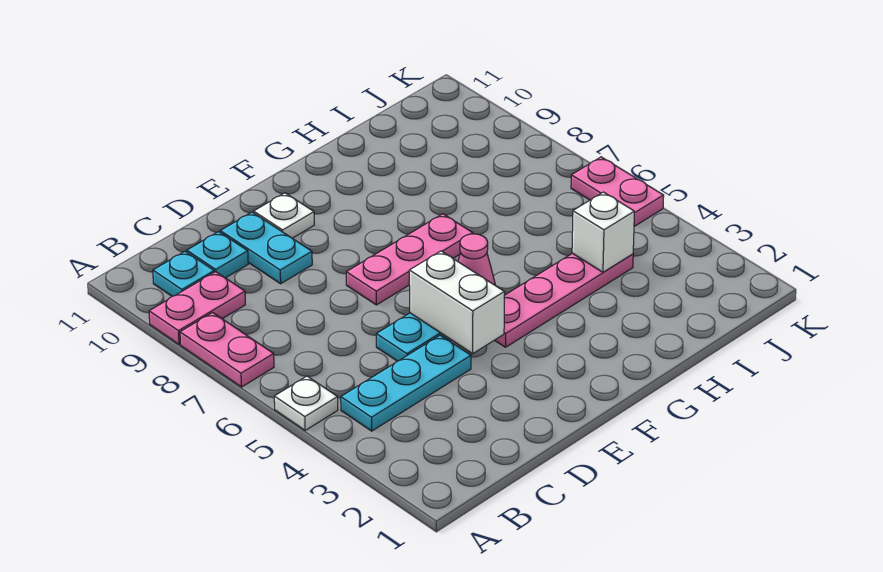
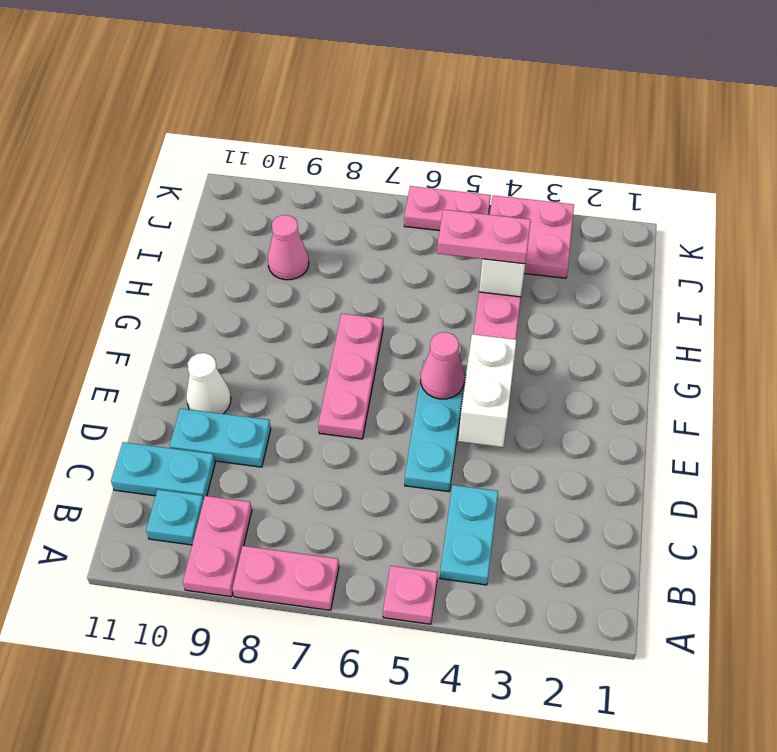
white plate A5 level 1 -> pink plate A5 level 1
cyan plate B4:D4 level 1 -> cyan plate B4:C4 level 1
cyan plate C10 level 1 -> cyan plate C10:C11 level 1
white brick E4:E5 level 2 -> white brick E4:F4 level 2
white plate E10 level 1 -> white cone E10 level 1
none -> pink plate I4:I5 level 3
none -> pink cone I9 level 1
none -> pink plate J3:K4 level 1

